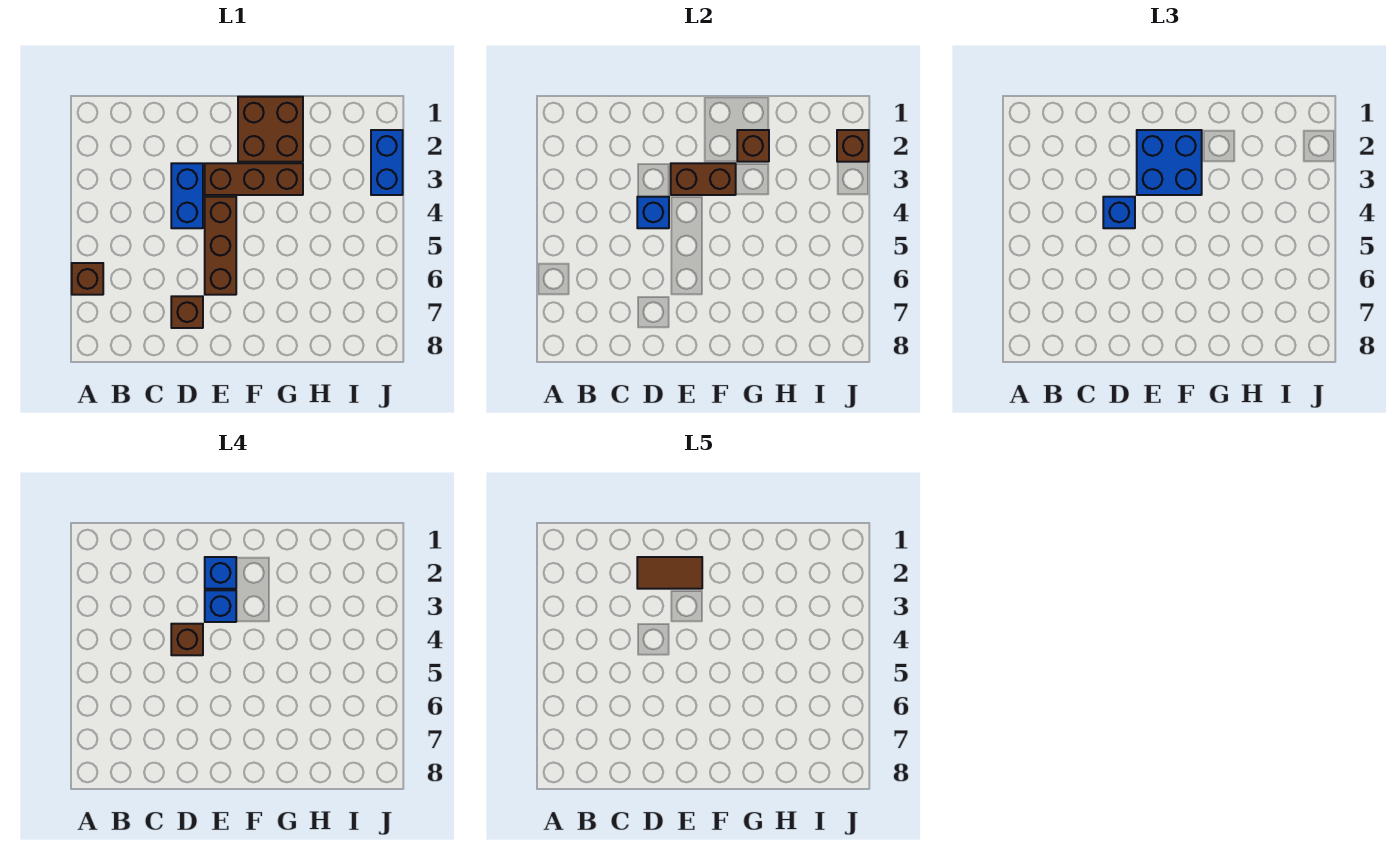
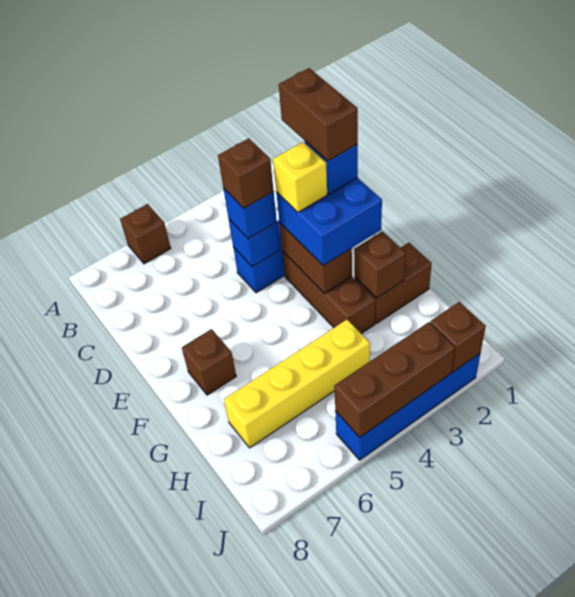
brown tile D2:E2 level 5 -> brown brick D2:E2 level 5
brown brick D7 level 1 -> brown brick F7 level 1
blue brick E3 level 4 -> yellow brick E3 level 4
brown brick E4:E6 level 1 -> brown brick J3:J5 level 2
brown brick F1:G2 level 1 -> brown brick G1:G2 level 1
none -> yellow brick H4:H7 level 1
blue brick J2:J3 level 1 -> blue brick J2:J5 level 1

